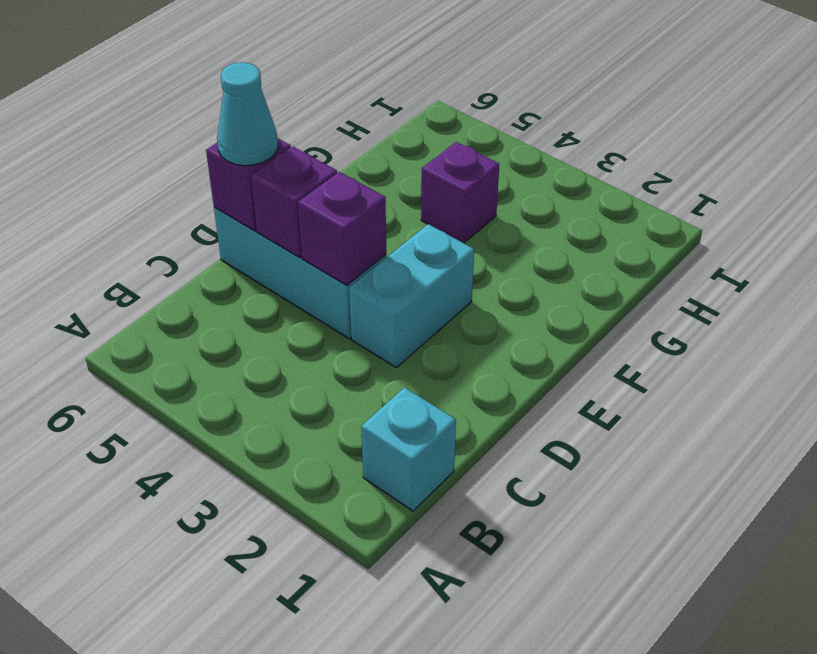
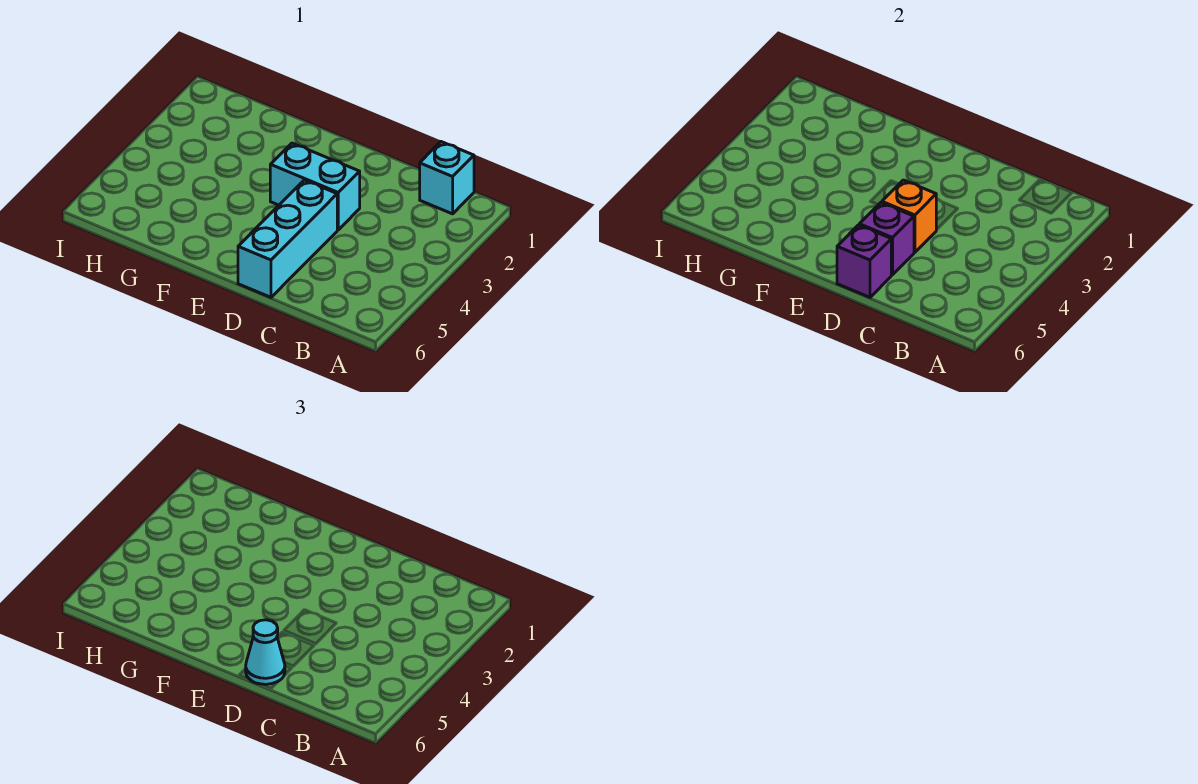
purple brick D4 level 2 -> orange brick D4 level 2
purple brick G4 level 1 -> none

